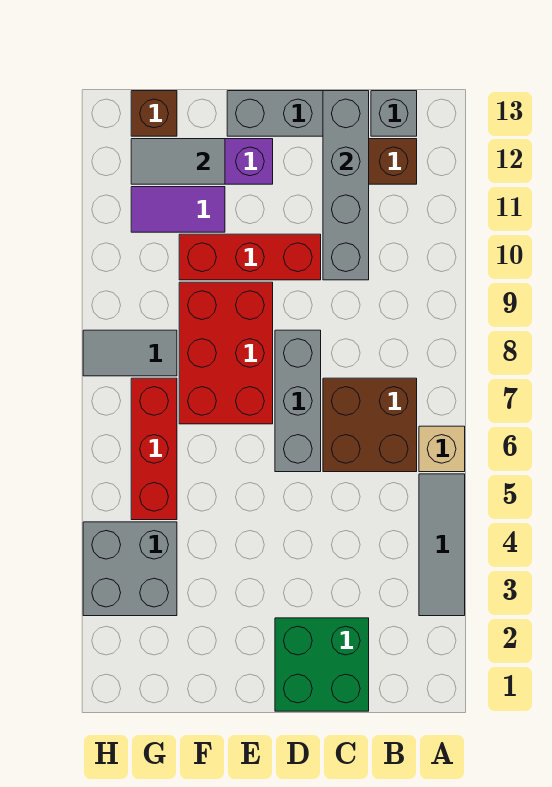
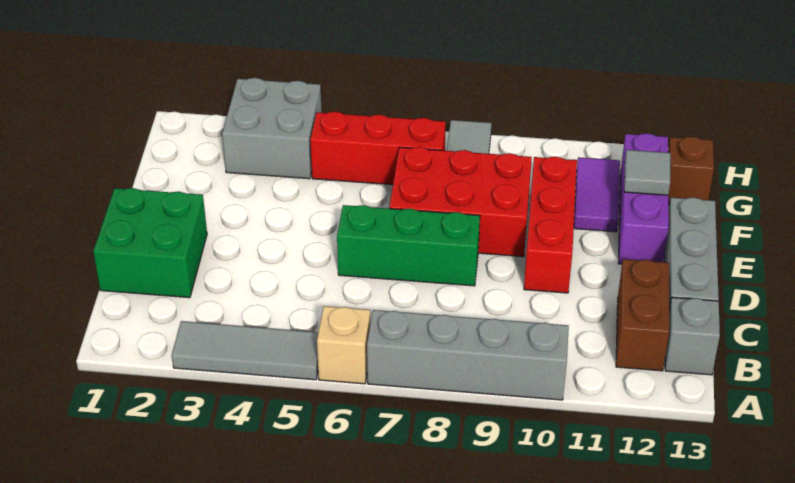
brown brick B6:C7 level 1 -> none
grey brick C10:C13 level 2 -> grey brick A7:A10 level 1
grey brick D6:D8 level 1 -> green brick D6:D8 level 1
grey tile F12:G12 level 2 -> grey tile F12 level 2

